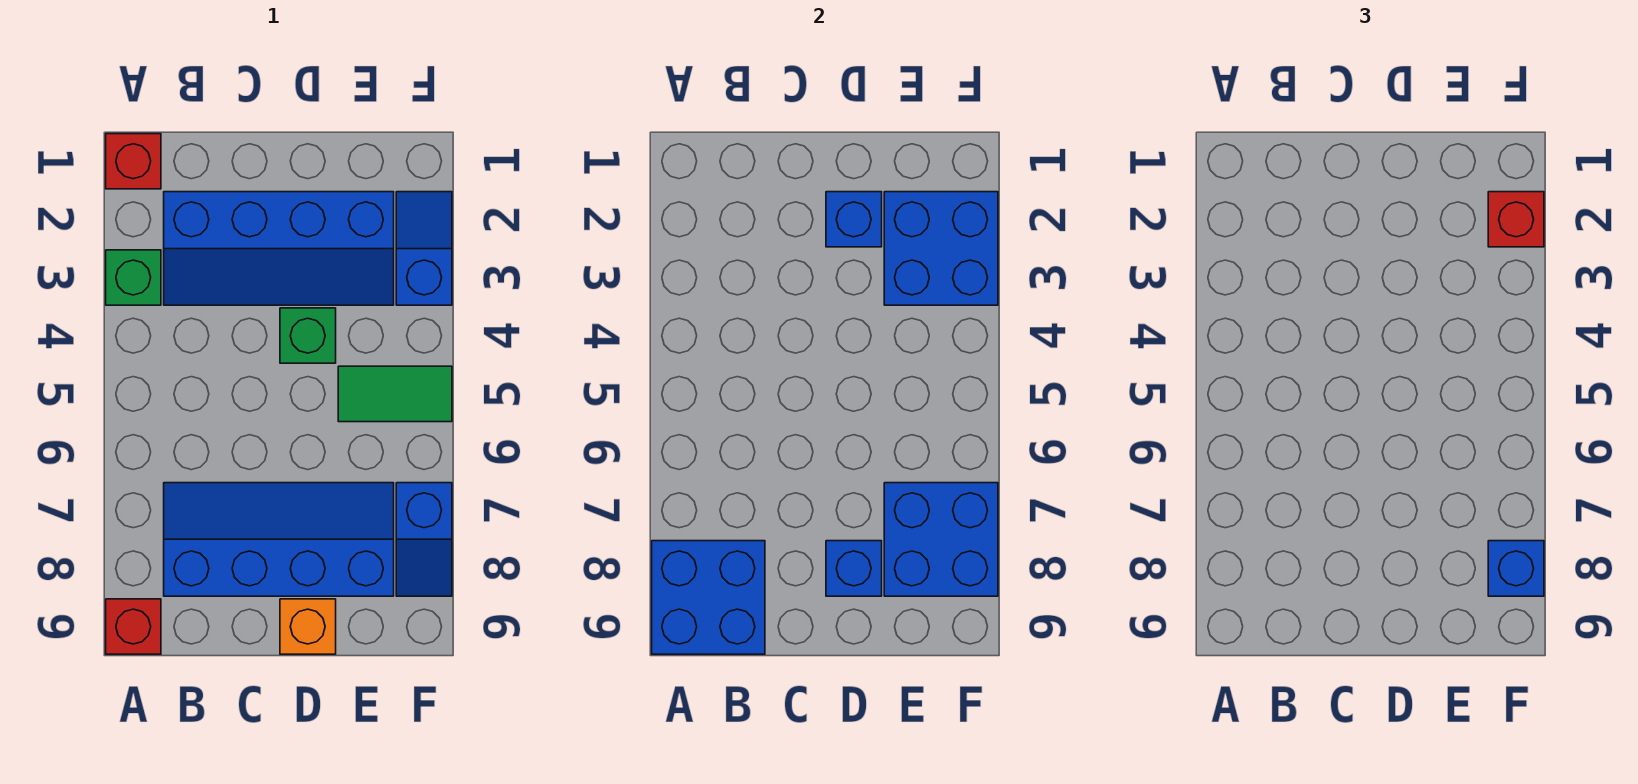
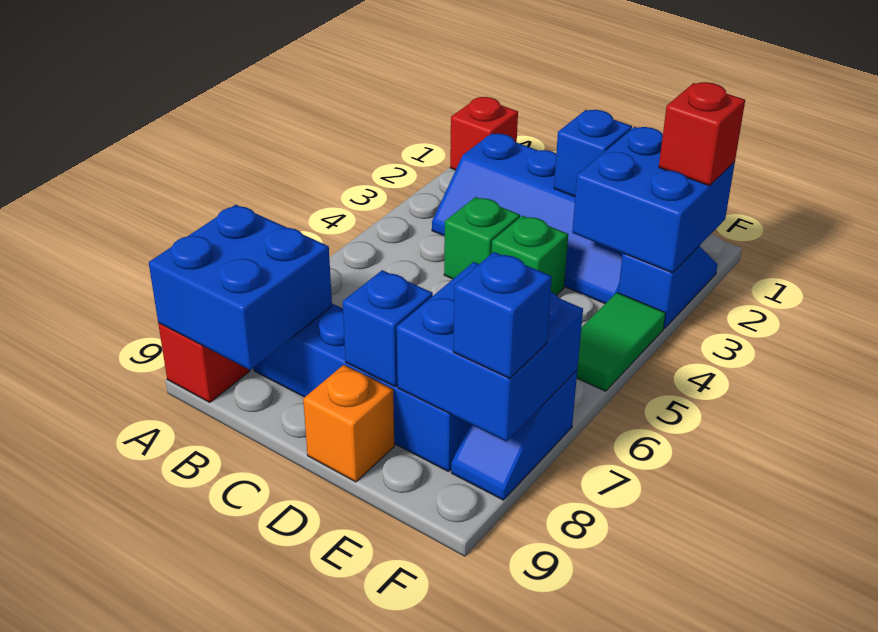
green brick A3 level 1 -> green brick C4 level 1
green tile E5:F5 level 1 -> green tile F4:F5 level 1

